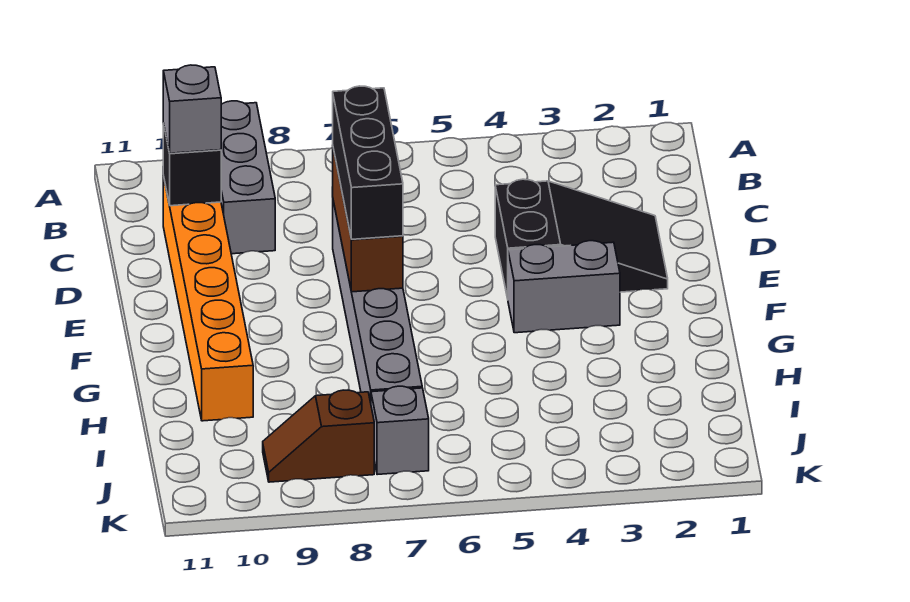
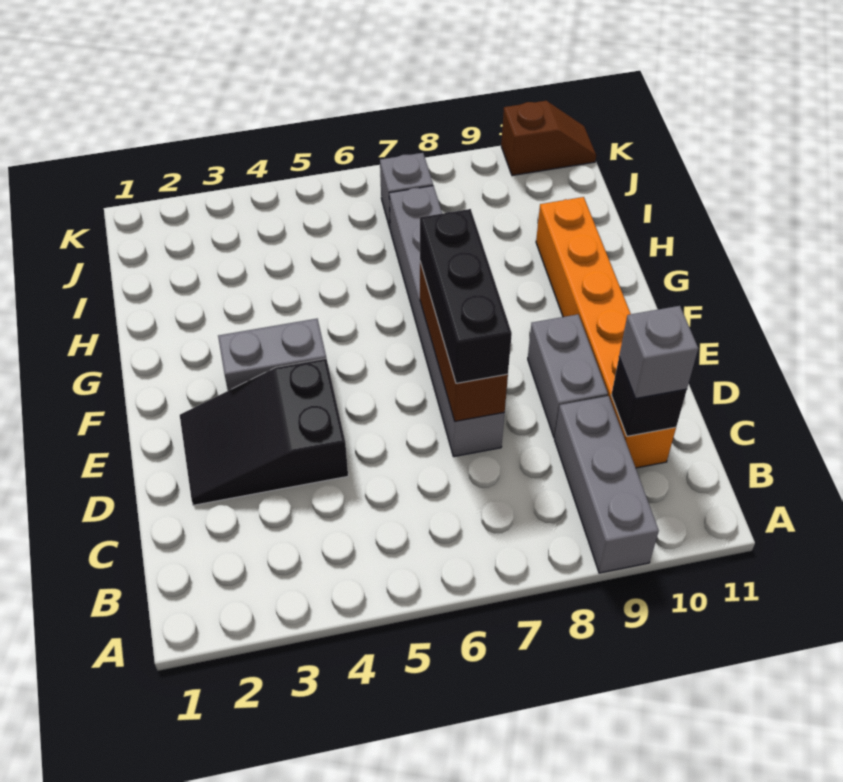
none -> grey brick D9:E9 level 1
brown slope J8:J9 level 1 top 8 -> brown slope K10:K11 level 1 top 10

